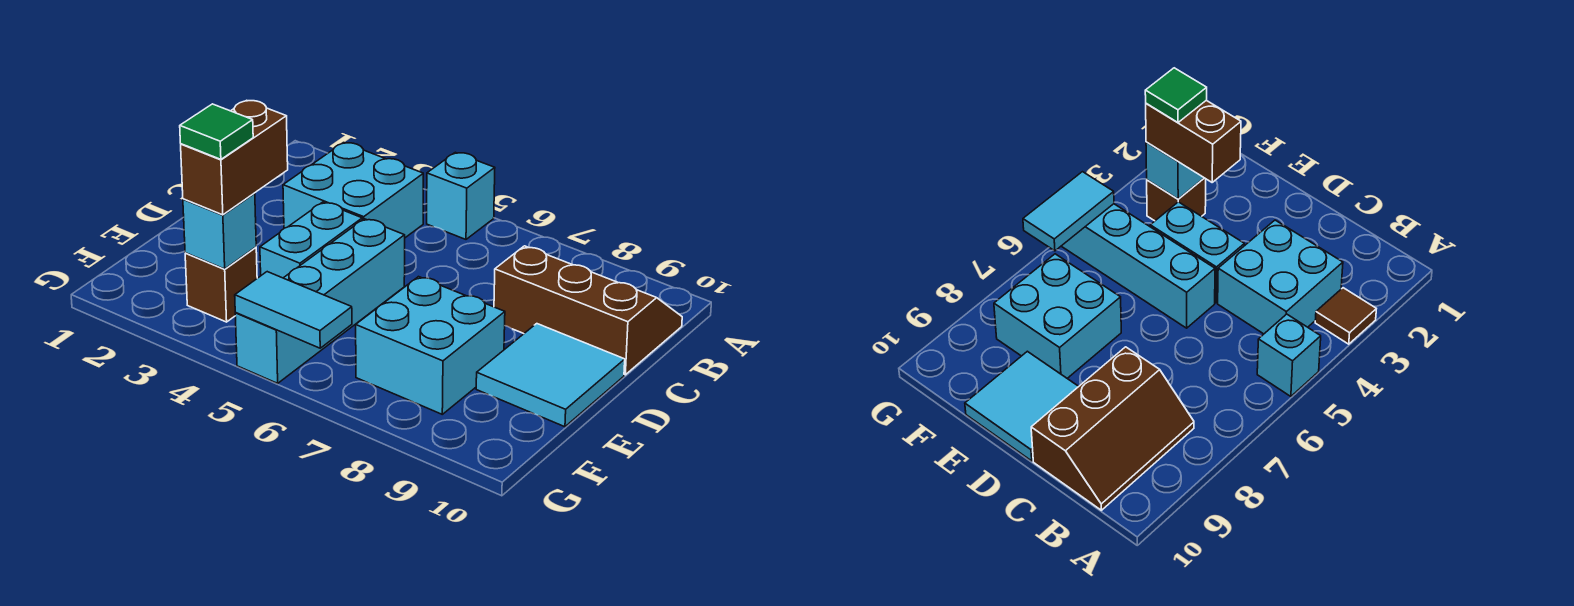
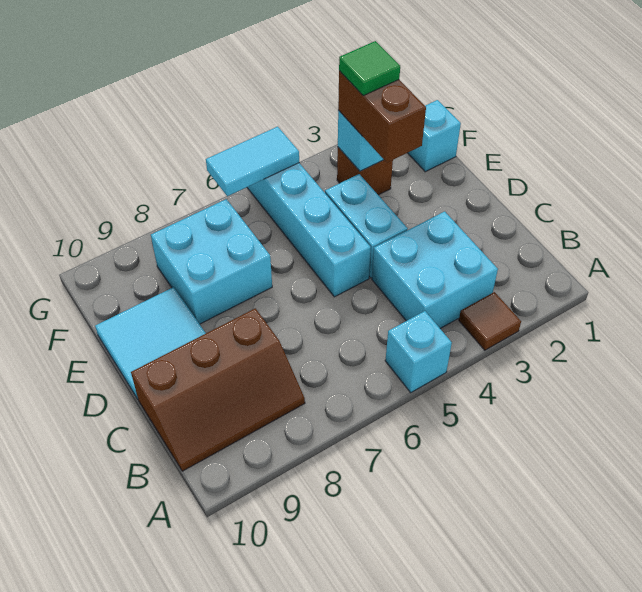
none -> cyan brick F1 level 1

